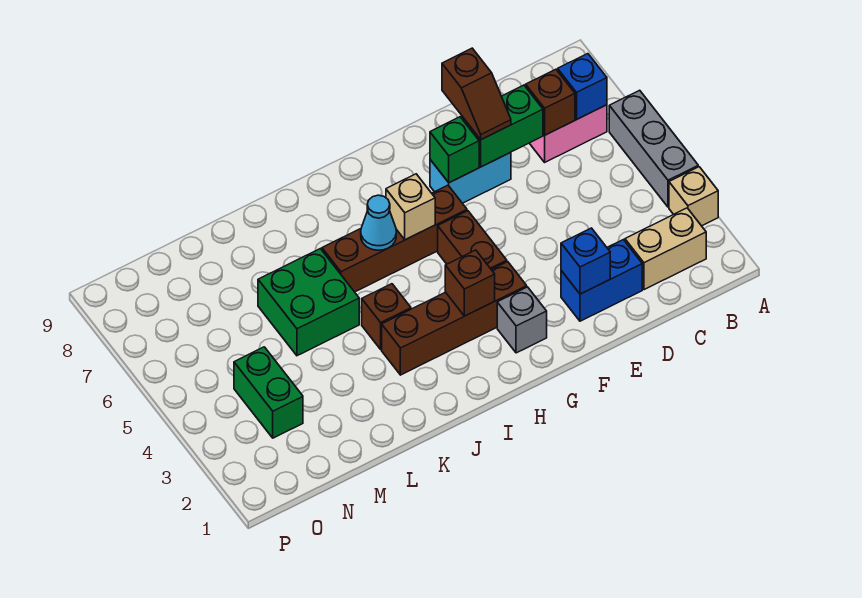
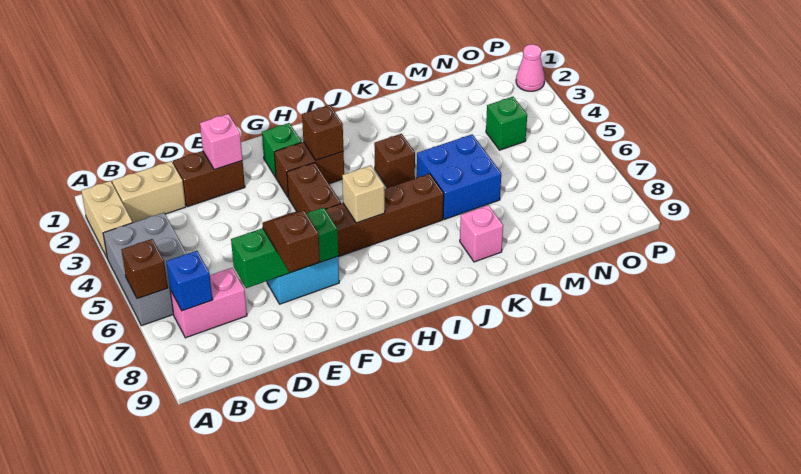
tan brick A3 level 1 -> tan brick A2:A3 level 1
grey brick A4:A6 level 1 -> grey brick A4:B6 level 1
brown brick C7 level 2 -> brown brick A6 level 2
blue brick D2:E2 level 1 -> brown brick D2:E2 level 1
blue brick E2 level 2 -> pink brick E2 level 2
grey brick G2 level 1 -> green brick G2 level 1
brown brick G3:J3 level 1 -> brown brick G3:H3 level 1
cyan cone I6 level 2 -> none
green brick K5:L6 level 1 -> blue brick K5:L6 level 1
none -> pink brick K8 level 1
green brick N3:N4 level 1 -> green brick N4 level 1
none -> pink cone P2 level 1

